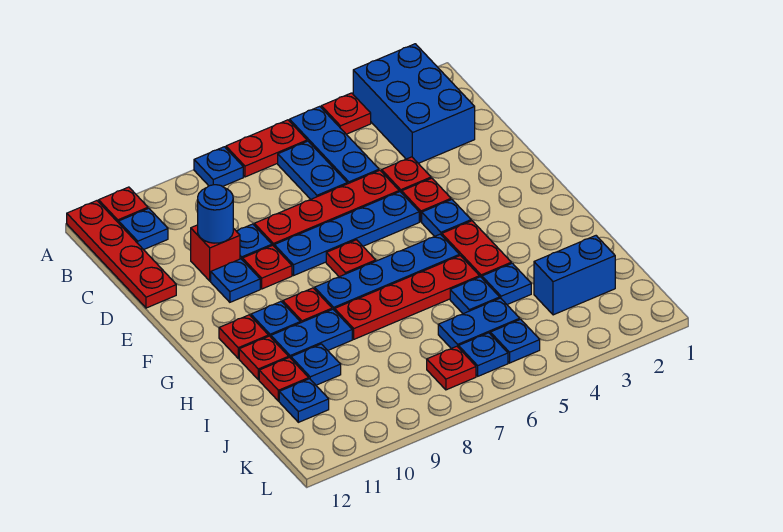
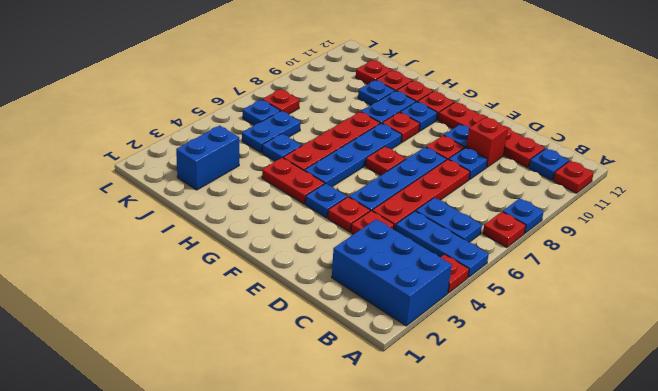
red plate A6:A7 level 1 -> red plate A7 level 1
red plate A12:D12 level 1 -> red plate C11:F11 level 1
blue round brick D10 level 2 -> none
blue plate I4 level 1 -> none
blue plate J11 level 1 -> red plate J11 level 1
blue plate K5 level 1 -> none

